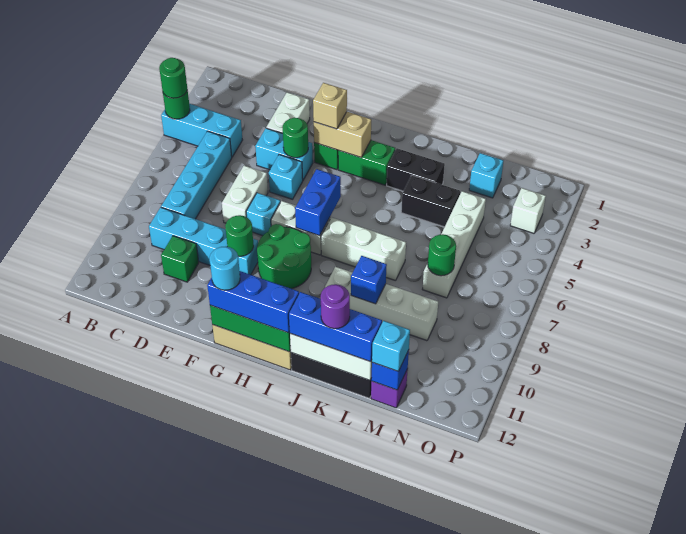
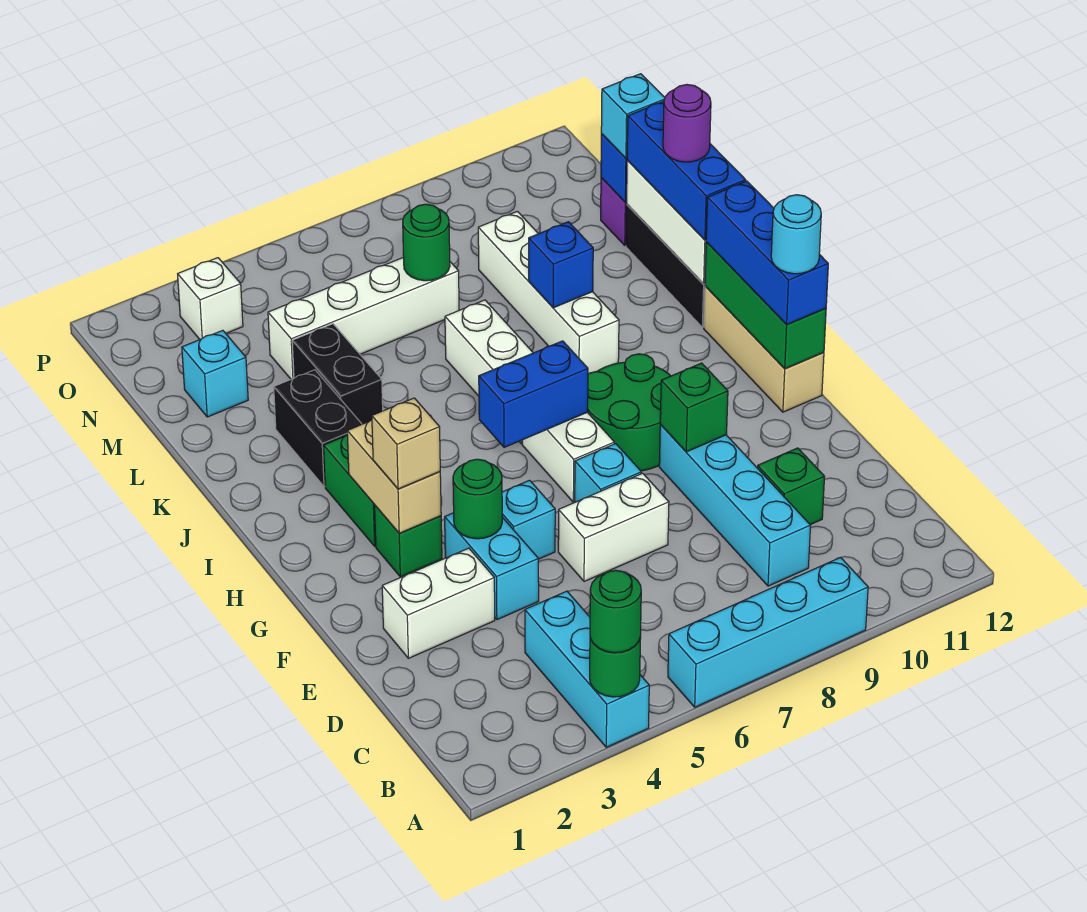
cyan brick C5:C8 level 1 -> cyan brick A6:A9 level 1
green round brick F9 level 2 -> green brick F9 level 2

